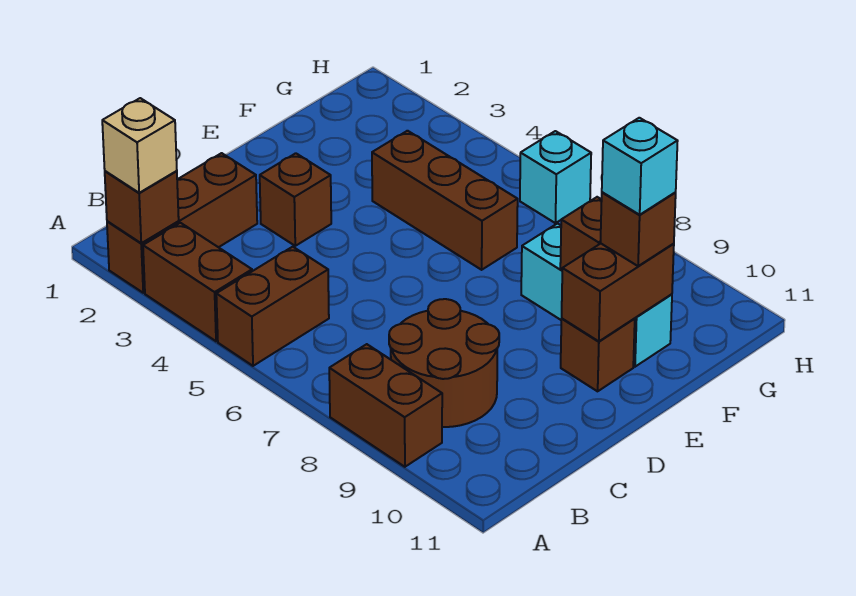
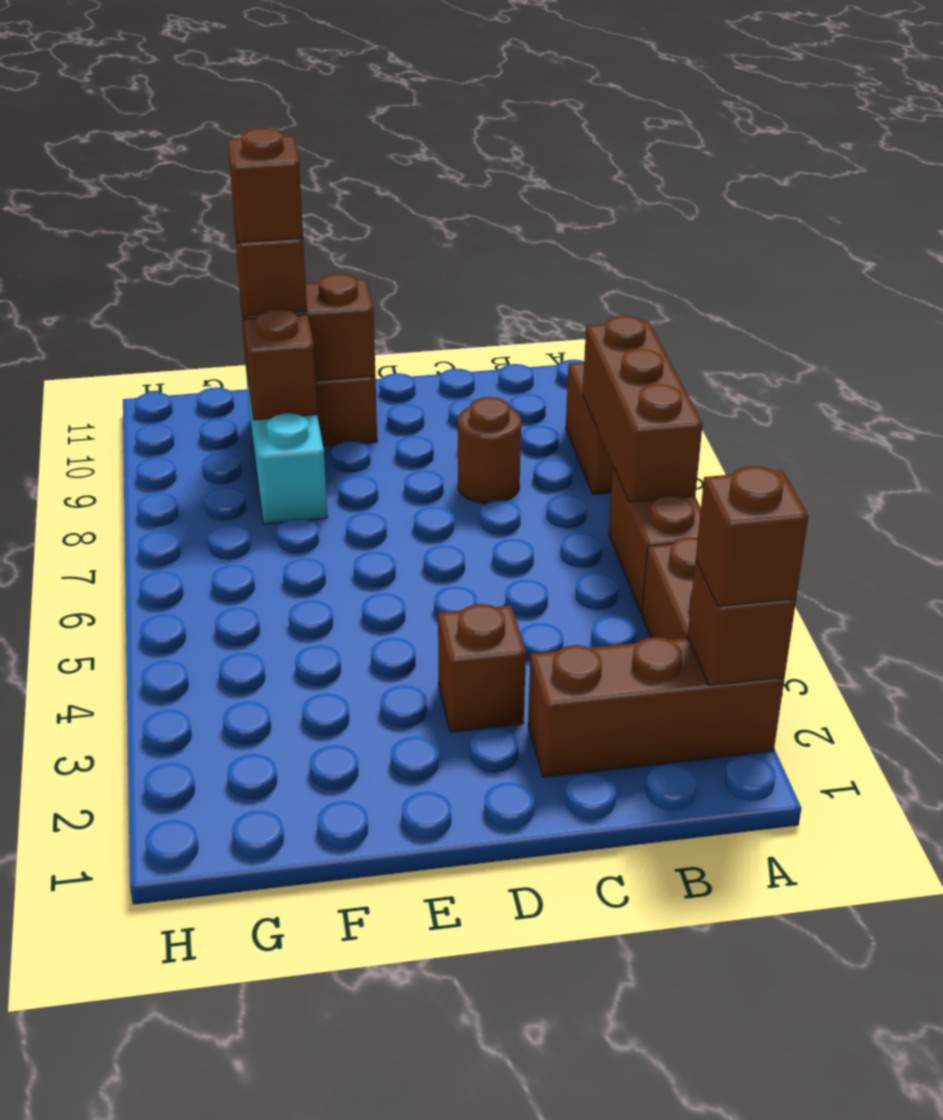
tan brick A2 level 3 -> brown brick A2 level 3
brown brick A5:B5 level 1 -> brown brick A5:A6 level 1
brown round brick B8:C9 level 1 -> brown round brick C8 level 1
brown brick F4:F6 level 1 -> brown brick A6:A8 level 2
cyan brick F10 level 4 -> brown brick F10 level 4
cyan brick H6 level 1 -> none

